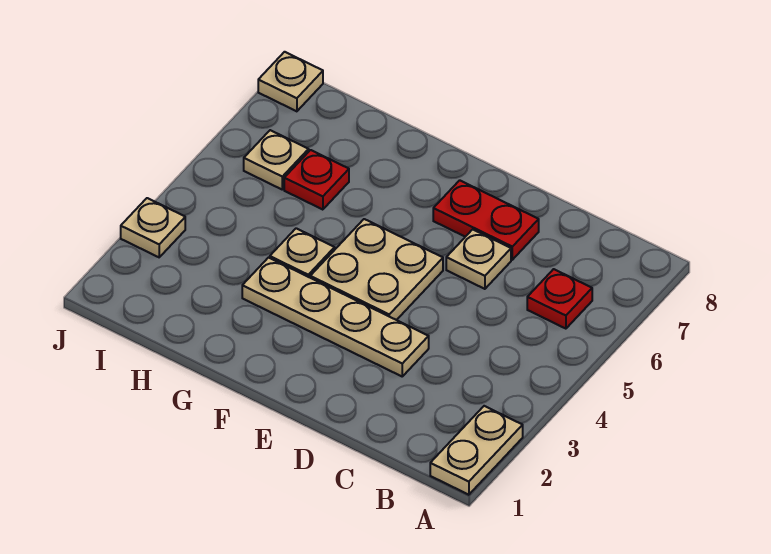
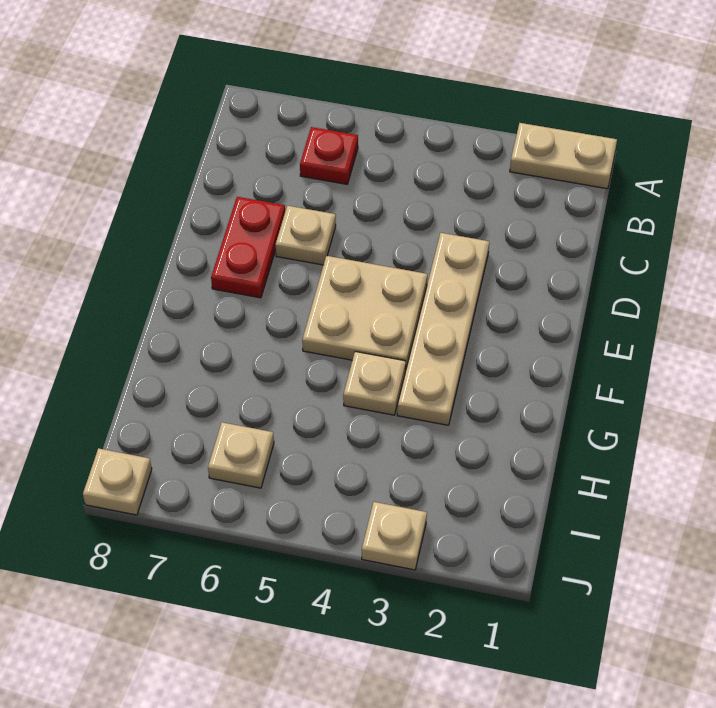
red plate H6 level 1 -> none

